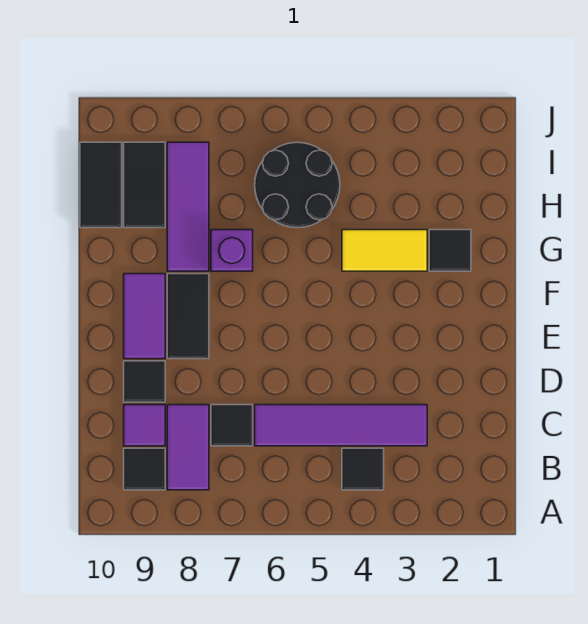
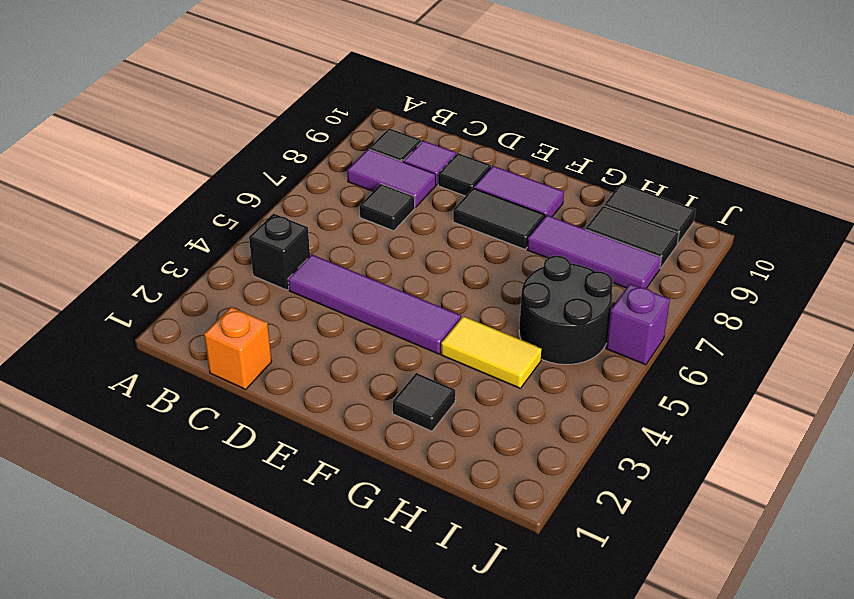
black tile B4 level 1 -> black brick B4 level 1
none -> orange brick C1 level 1
purple tile C3:C6 level 1 -> purple tile C4:F4 level 1
yellow tile G3:G4 level 1 -> yellow tile G4:H4 level 1
purple brick G7 level 1 -> purple brick J6 level 1

